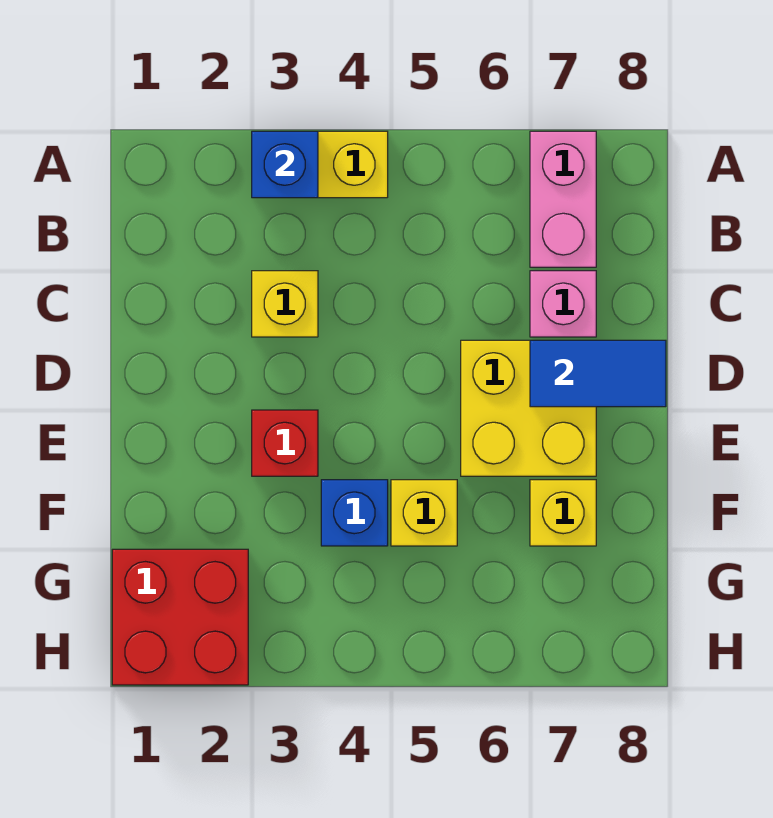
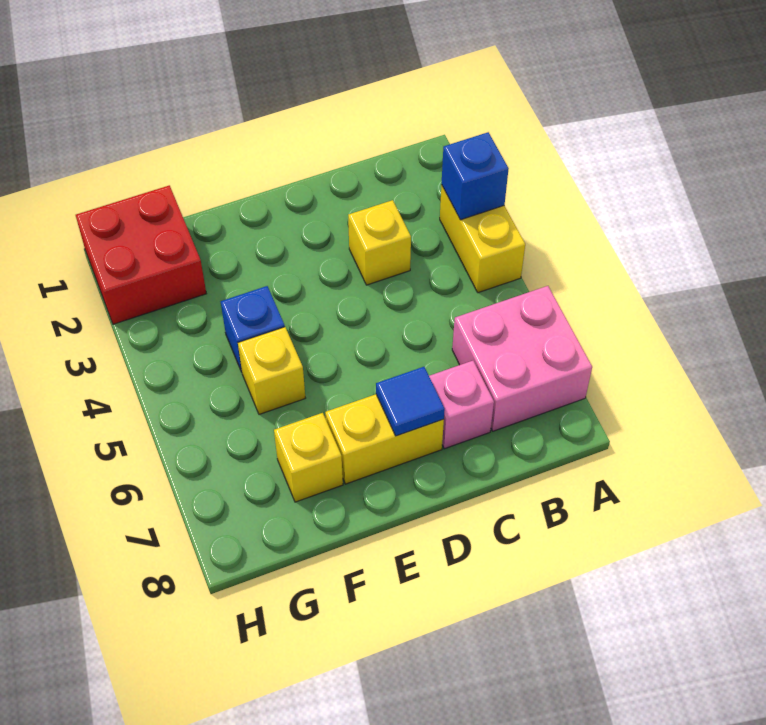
pink brick A7:B7 level 1 -> pink brick A6:B7 level 1
yellow brick D6:E7 level 1 -> yellow brick D7:E7 level 1
blue tile D7:D8 level 2 -> blue tile D7 level 2
red brick E3 level 1 -> none

